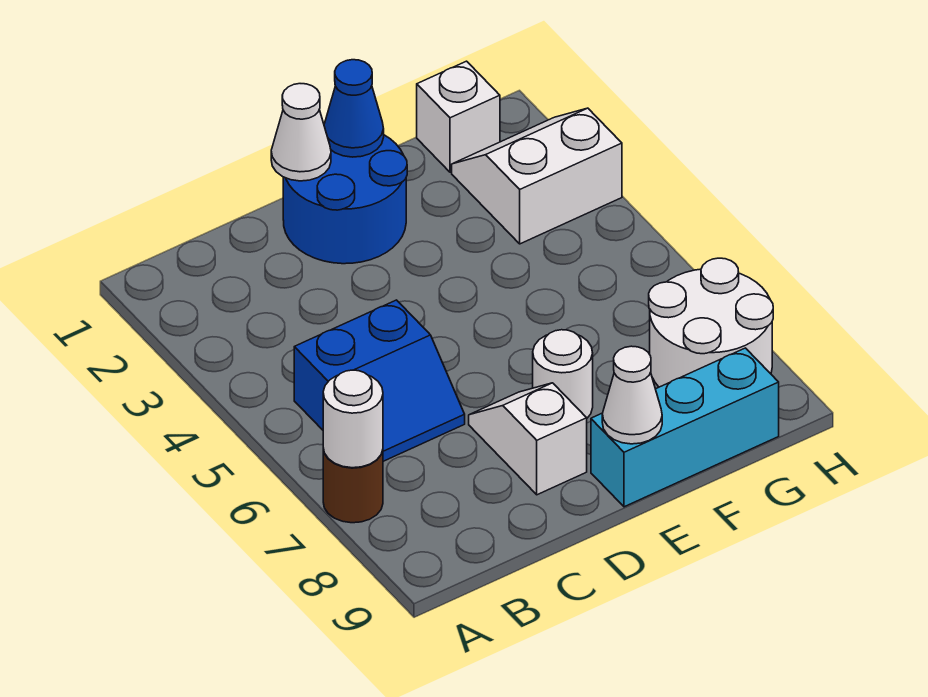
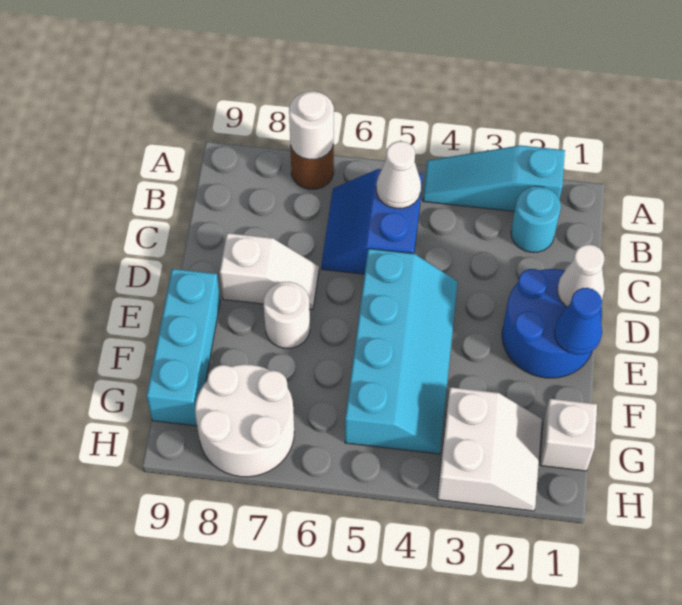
none -> cyan slope A2:A4 level 1 top 2
none -> cyan round brick B2 level 1
none -> cyan slope D4:G5 level 1 top 5
white cone E9 level 2 -> white cone B5 level 2

